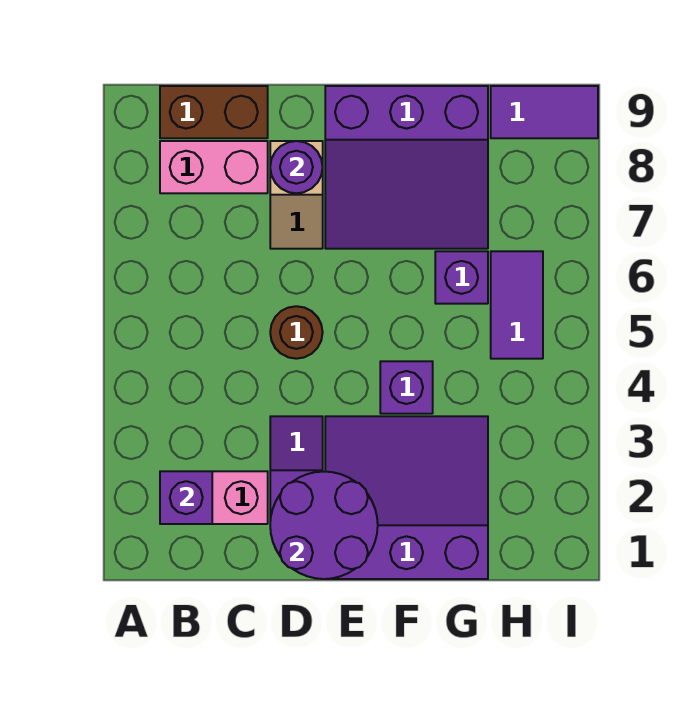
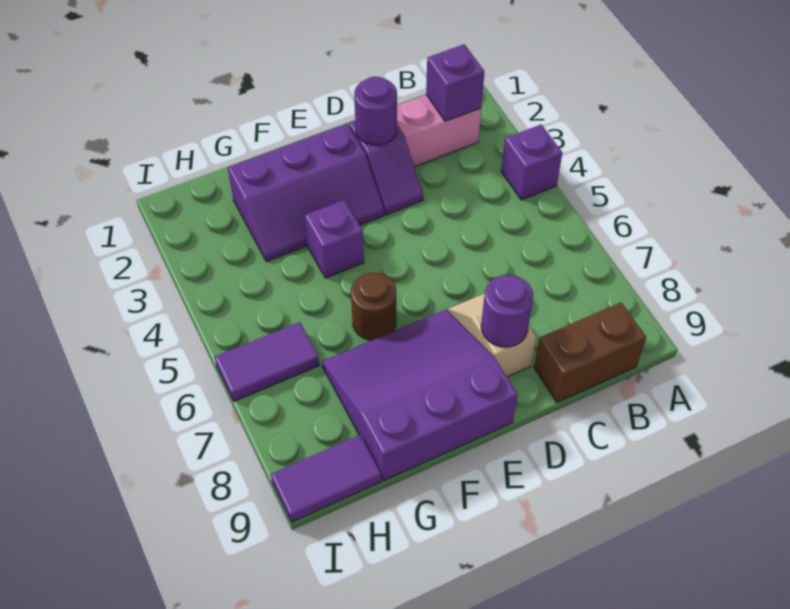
pink brick B8:C8 level 1 -> none
purple round brick D1:E2 level 2 -> purple round brick D2 level 2
brown round brick D5 level 1 -> brown round brick F6 level 1
purple slope E1:G3 level 1 top 1 -> purple slope E2:G3 level 1 top 2
purple brick G6 level 1 -> purple brick A4 level 1
purple tile H5:H6 level 1 -> purple tile H6:I6 level 1

